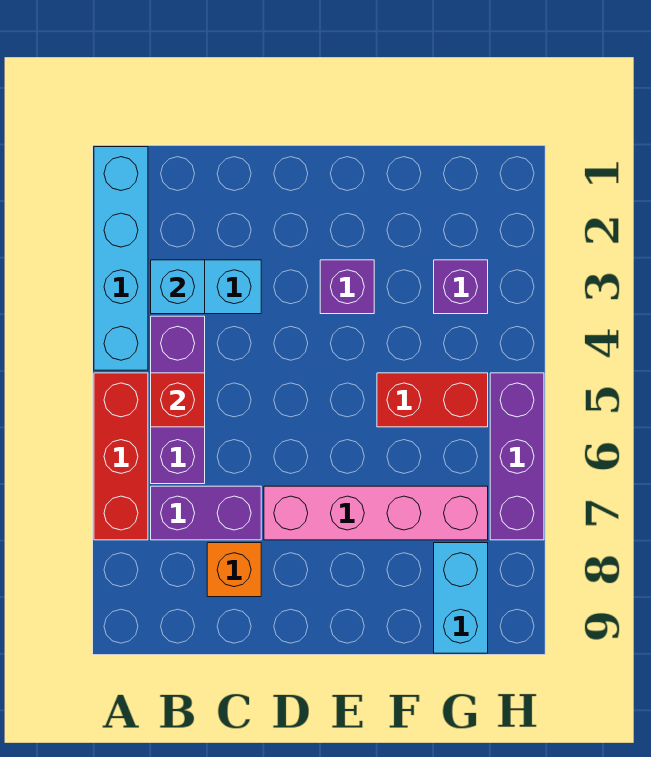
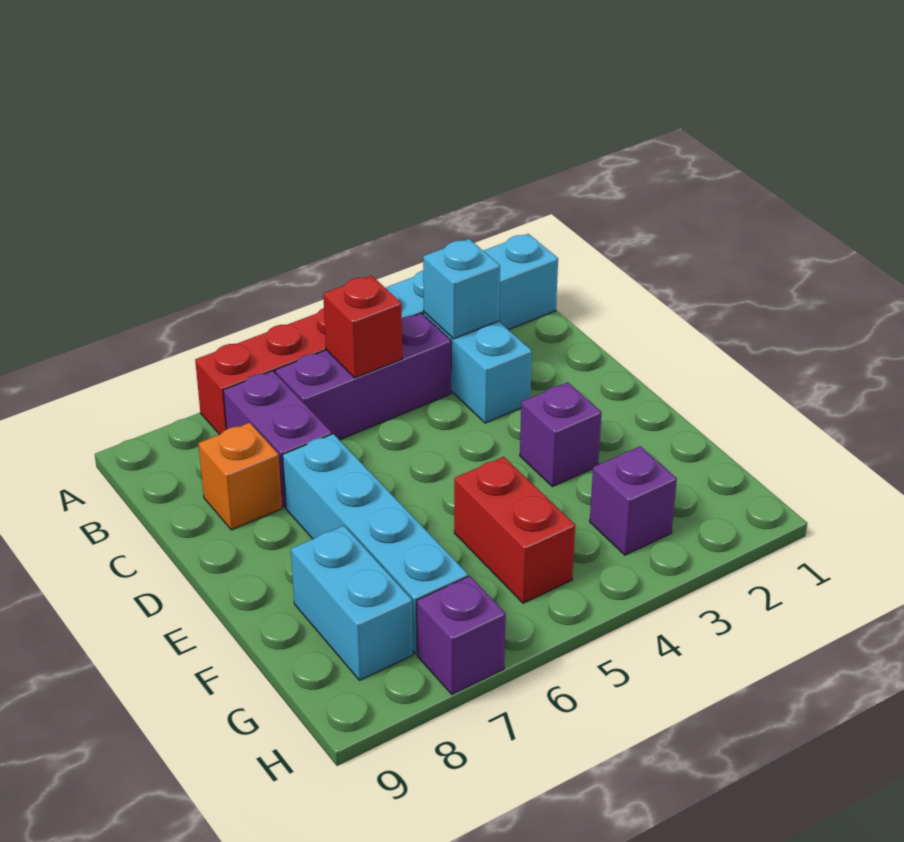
pink brick D7:G7 level 1 -> cyan brick D7:G7 level 1
cyan brick G8:G9 level 1 -> cyan brick F8:G8 level 1
purple brick H5:H7 level 1 -> purple brick H7 level 1

